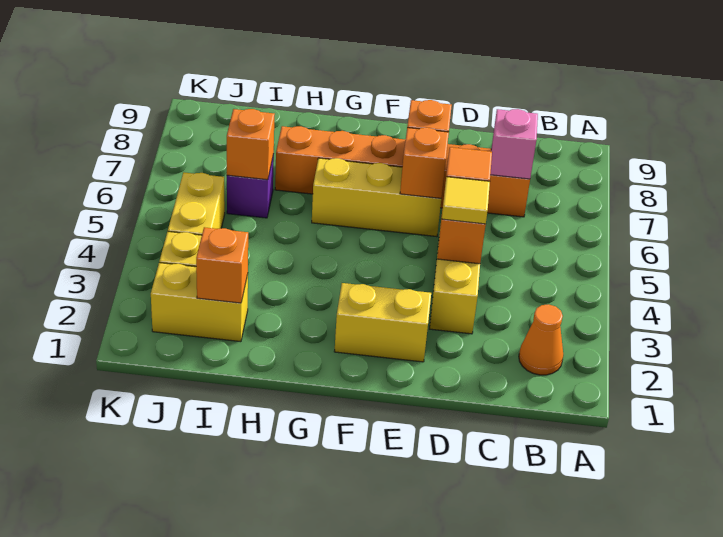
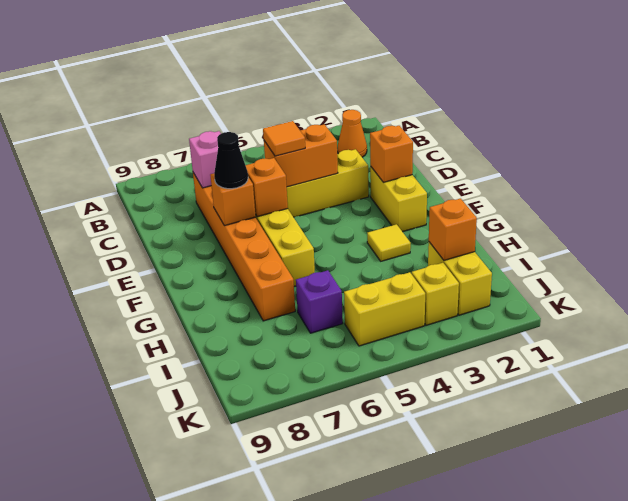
yellow tile D4 level 3 -> yellow tile G3 level 1
none -> black cone E7 level 3
orange brick I6 level 2 -> orange brick E2 level 2

